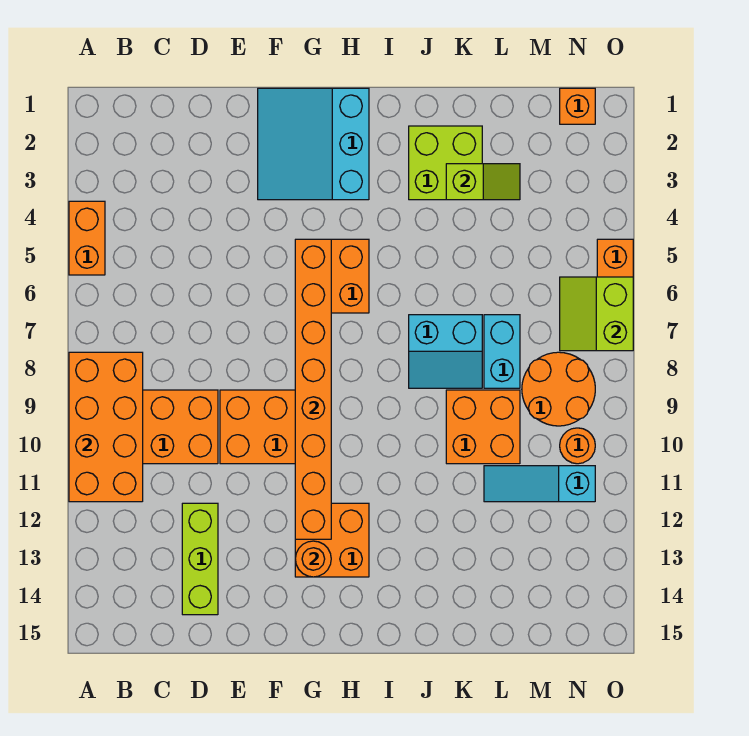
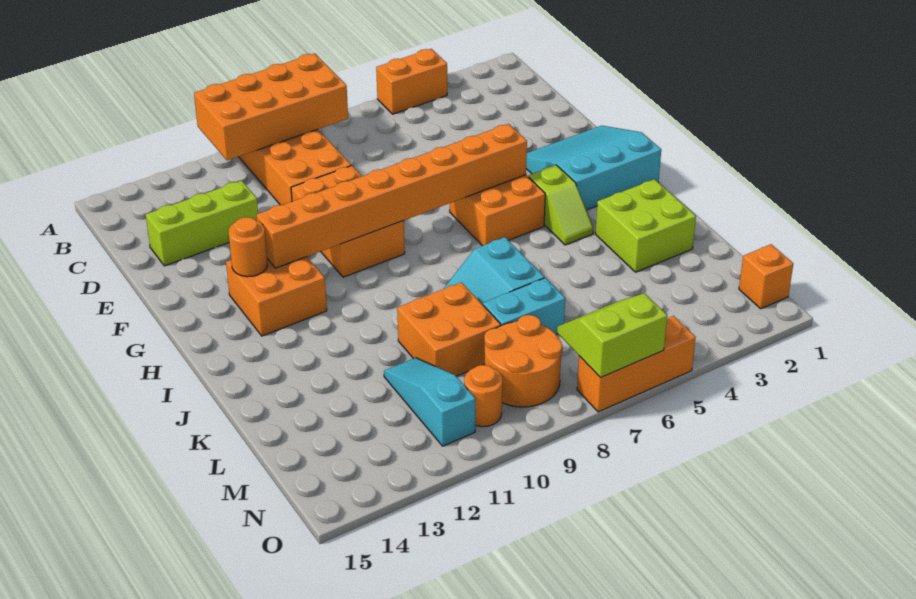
lime slope K3:L3 level 2 top K -> lime slope H4:I4 level 1 top H

